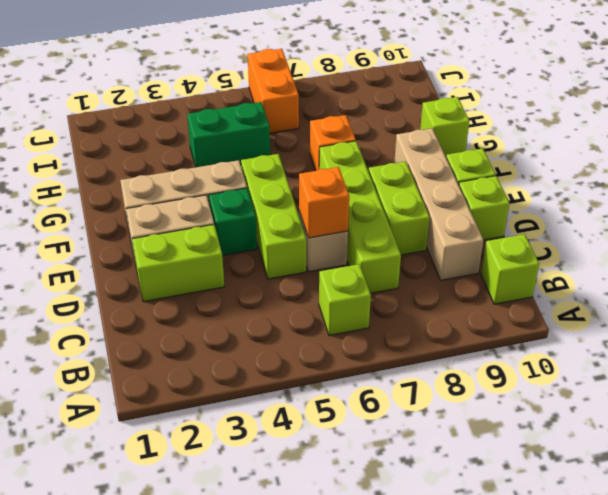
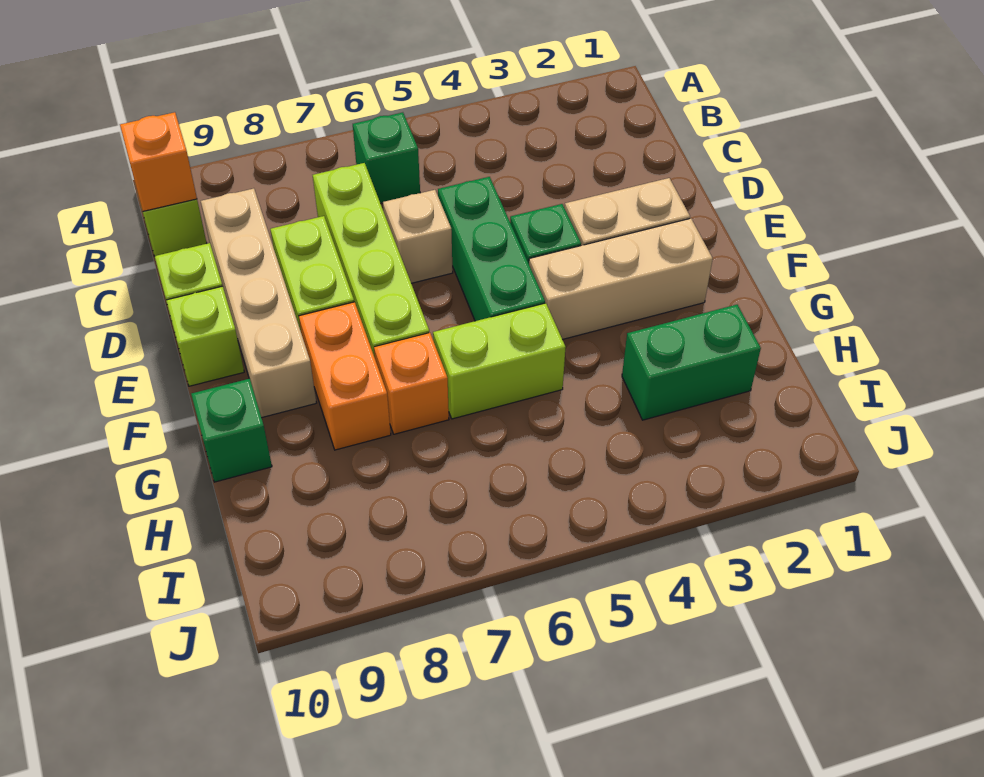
lime brick B6 level 1 -> green brick B6 level 1
lime brick D2:D3 level 1 -> lime brick G5:G6 level 1
lime brick D5:F5 level 1 -> green brick D5:F5 level 1
orange brick D6 level 2 -> orange brick B10 level 2
lime brick G10 level 1 -> green brick G10 level 1
green brick H4:H5 level 1 -> green brick H2:H3 level 1
orange brick I6:J6 level 1 -> orange brick F8:G8 level 1

